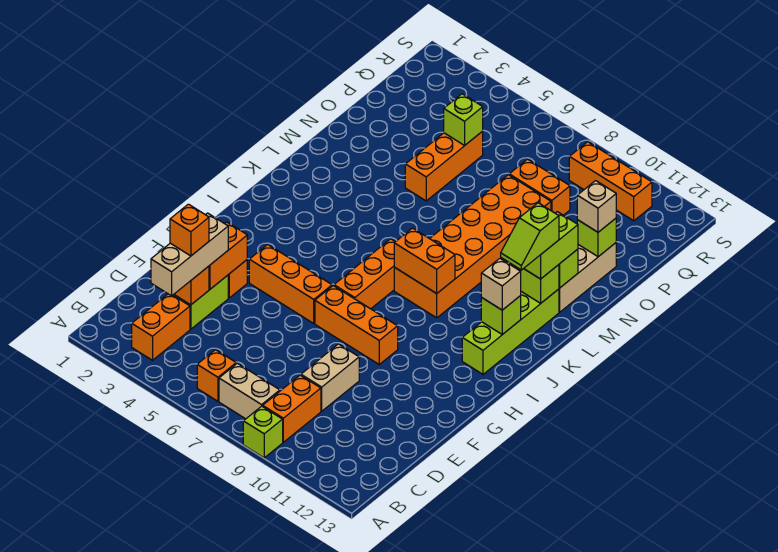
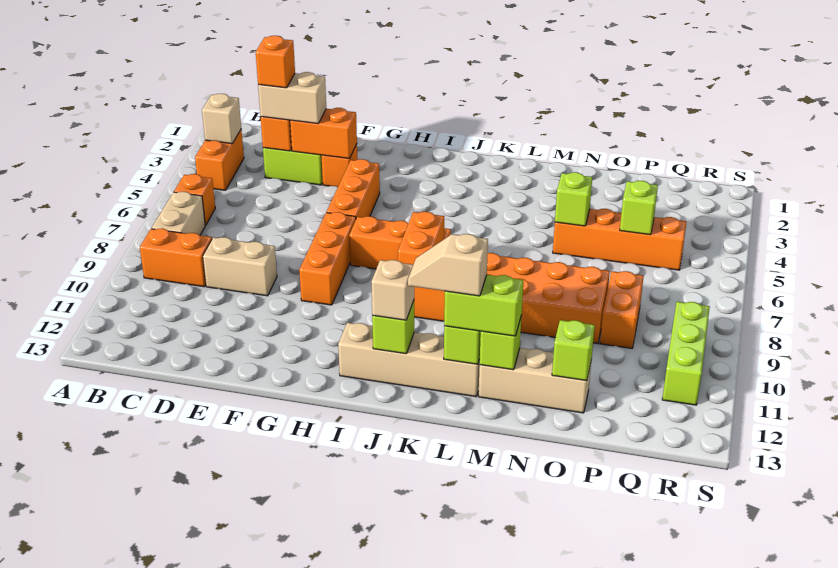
lime brick A9 level 1 -> lime brick N5 level 2
orange brick B3:C3 level 1 -> orange brick B3:B4 level 1
tan brick C3:E3 level 3 -> tan brick D3:E3 level 3
lime brick I12:L12 level 1 -> tan brick I12:L12 level 1
lime slope K12:L12 level 4 top L -> tan slope K12:L12 level 4 top L
orange brick N5:P5 level 1 -> orange brick N5:Q5 level 1
tan brick O12 level 3 -> tan brick B3 level 2
orange brick R9:R11 level 1 -> lime brick R9:R11 level 1

